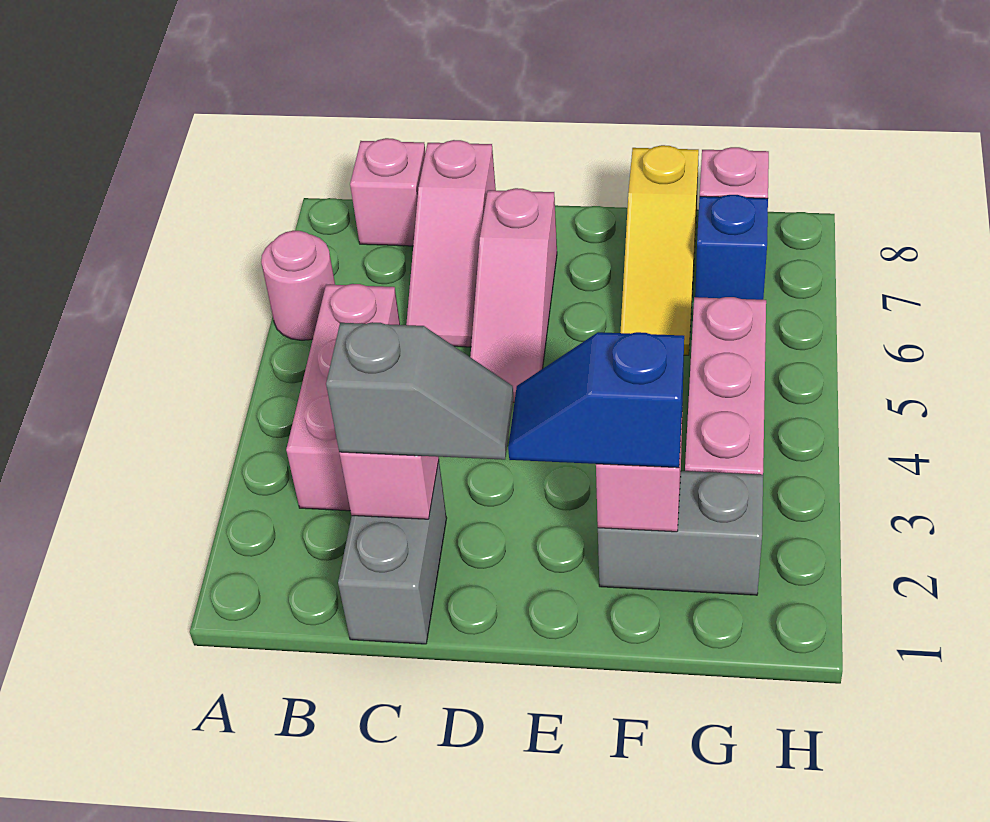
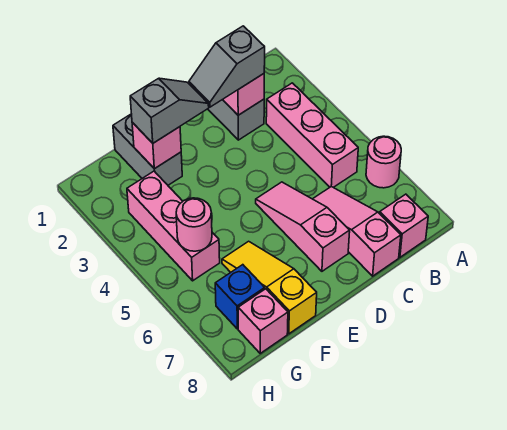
blue slope E2:F2 level 3 top F -> grey slope E2:F2 level 3 top F
grey brick F2:G2 level 1 -> grey brick F1:F2 level 1
none -> pink round brick G5 level 2

